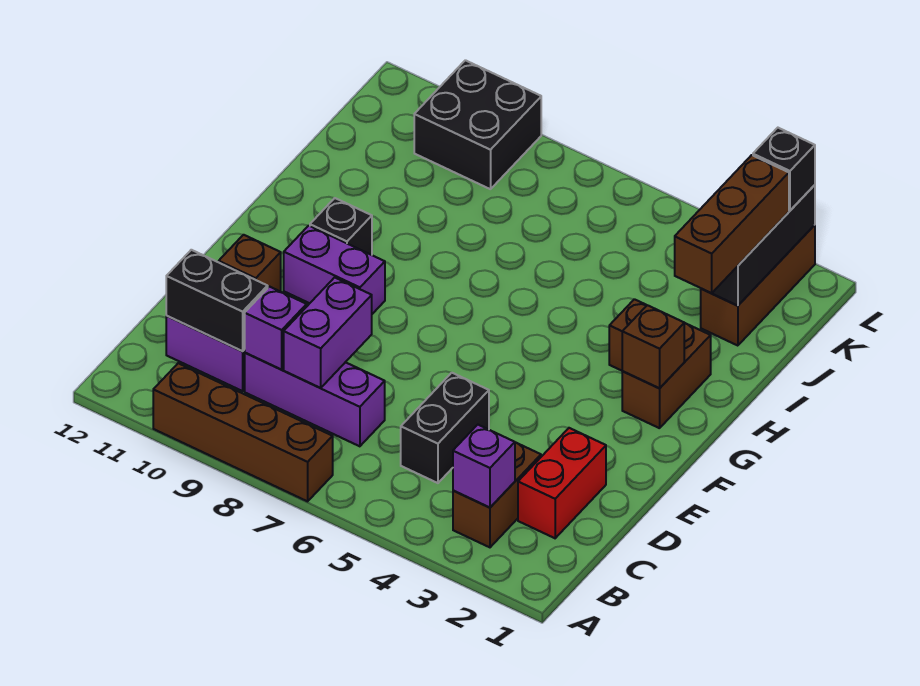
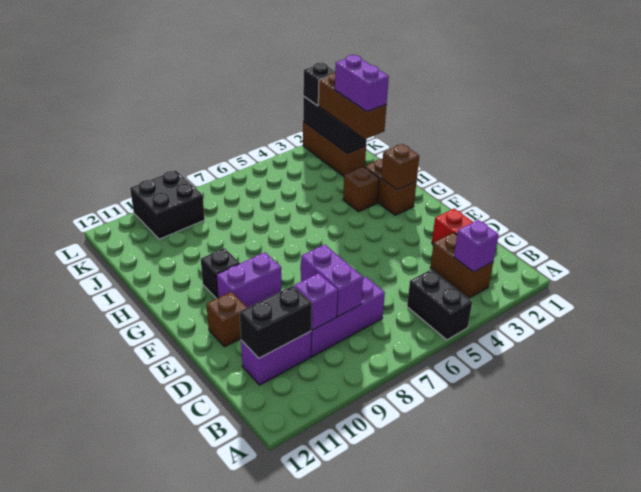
brown brick A7:A10 level 1 -> none
black brick C5:D5 level 1 -> black brick A5:B5 level 1
none -> purple brick I2:J2 level 4

